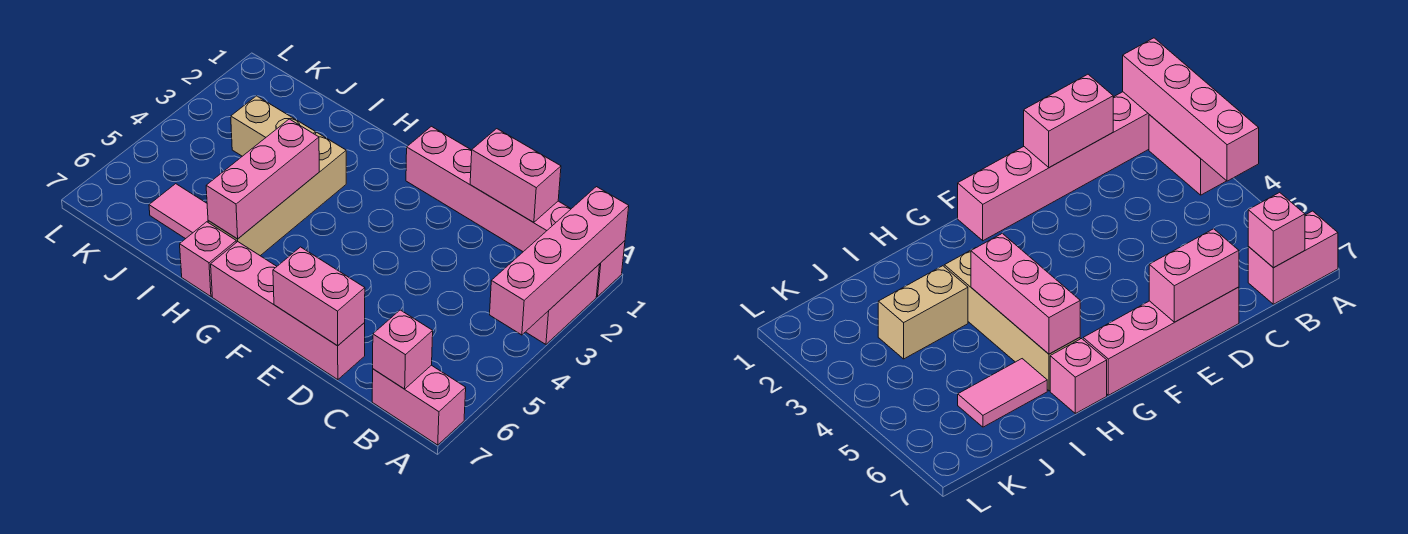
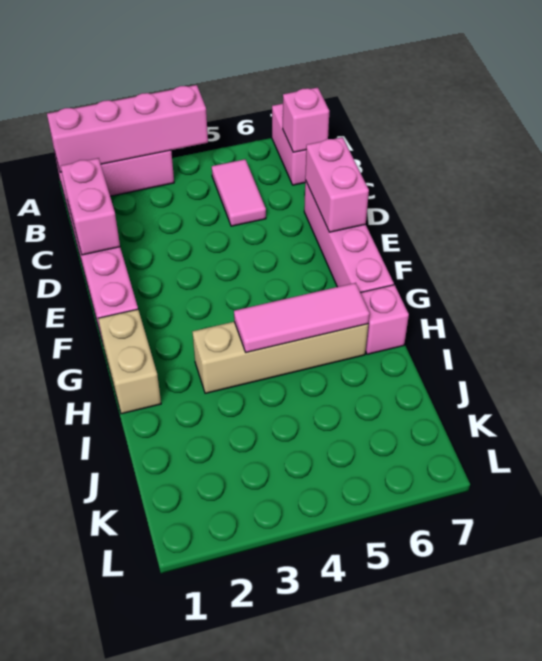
pink brick H4:H6 level 2 -> pink tile H4:H6 level 2
tan brick I3:J3 level 1 -> tan brick G1:H1 level 1
pink tile I6:J6 level 1 -> pink tile B5:C5 level 1

